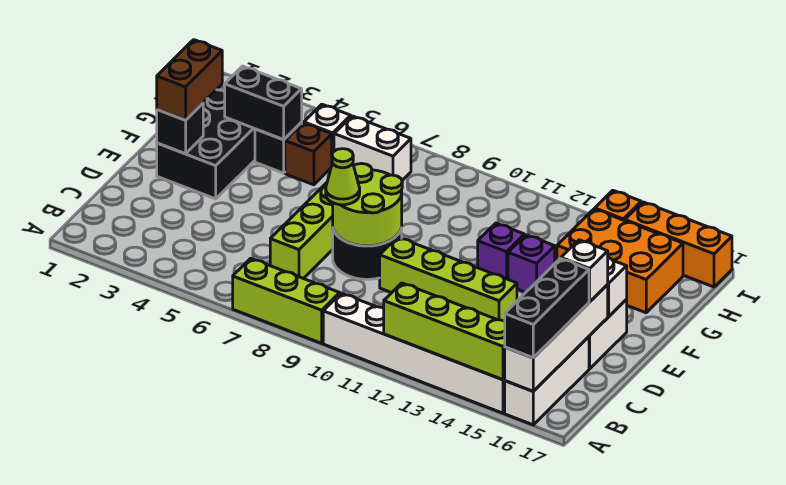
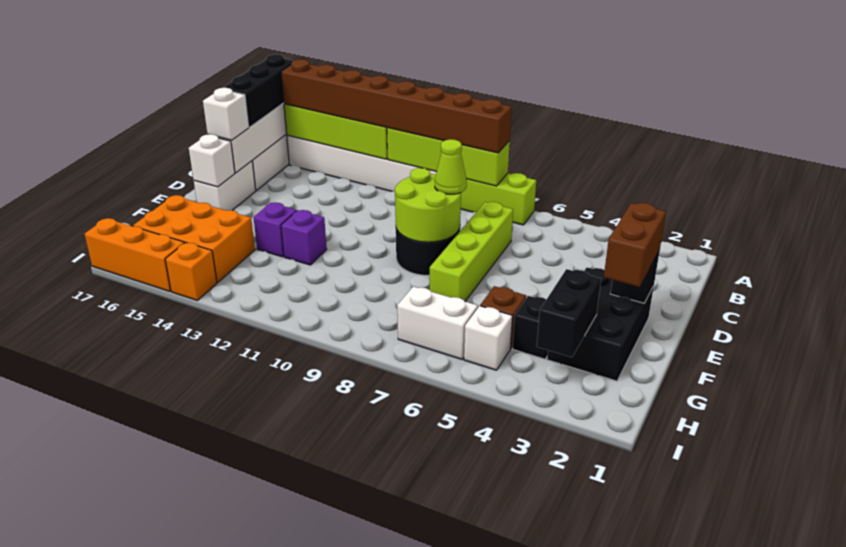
none -> brown brick A8:A15 level 3
lime brick D10:D13 level 1 -> lime brick A8:A11 level 2
black brick G3:G4 level 2 -> black brick G3:H3 level 2

